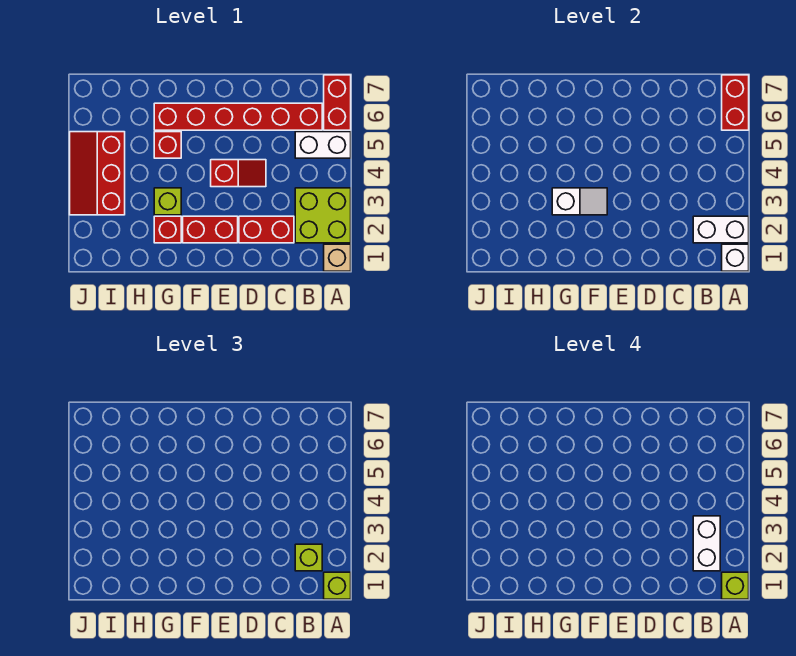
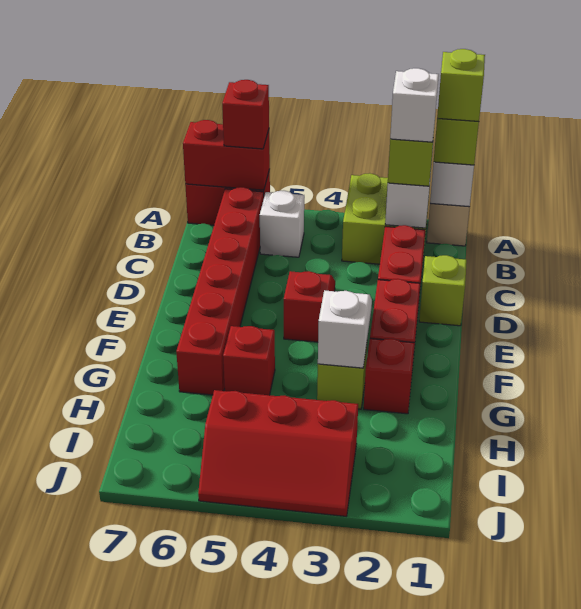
white brick A5:B5 level 1 -> white brick B5 level 1
none -> red brick A6 level 3
white brick B2:B3 level 4 -> white brick B2 level 4
none -> lime brick D1 level 1

